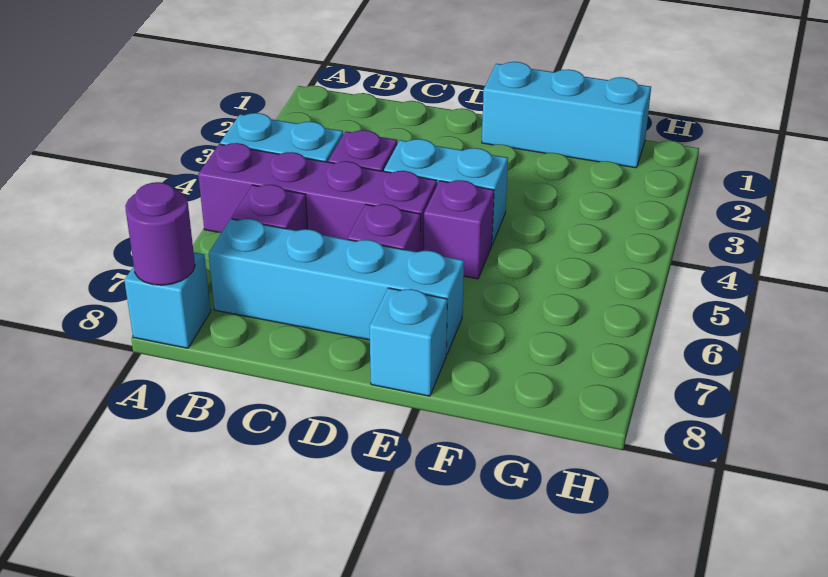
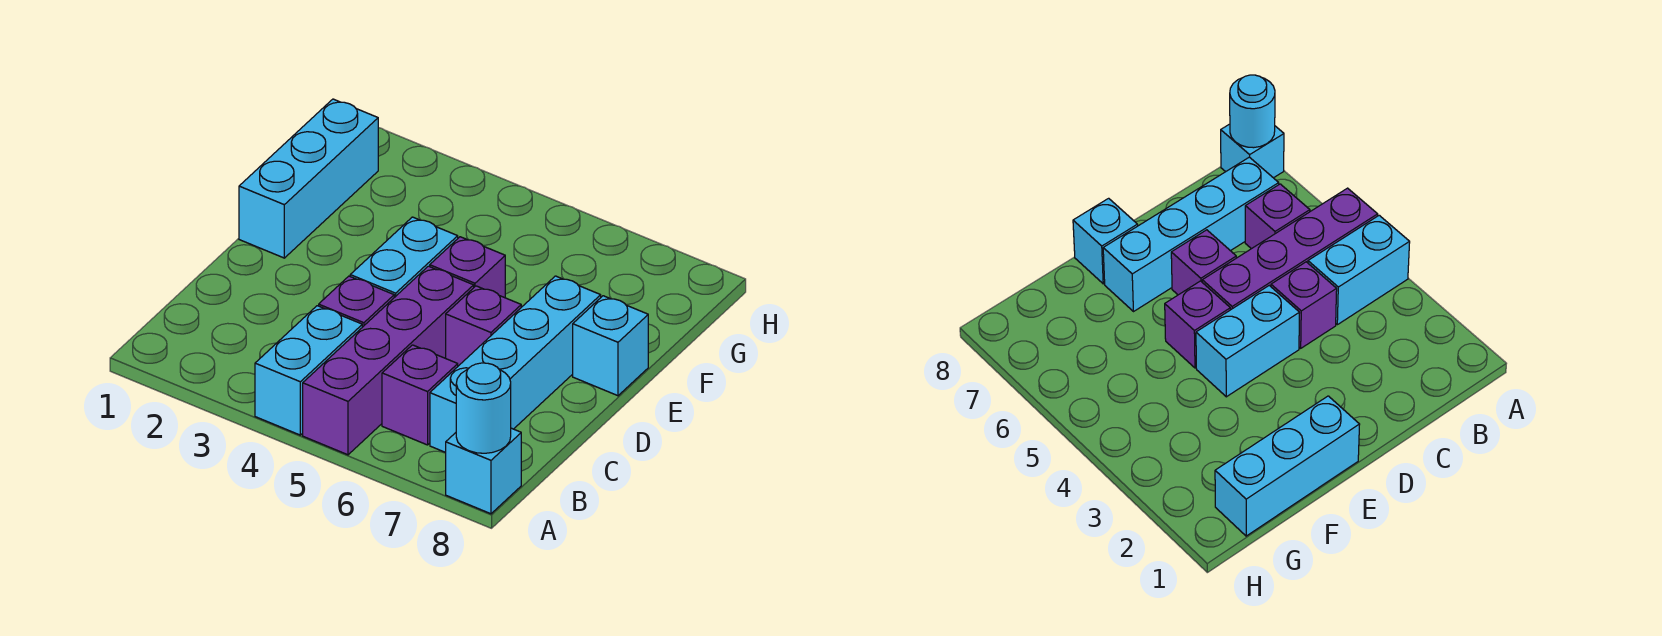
purple round brick A8 level 2 -> cyan round brick A8 level 2

